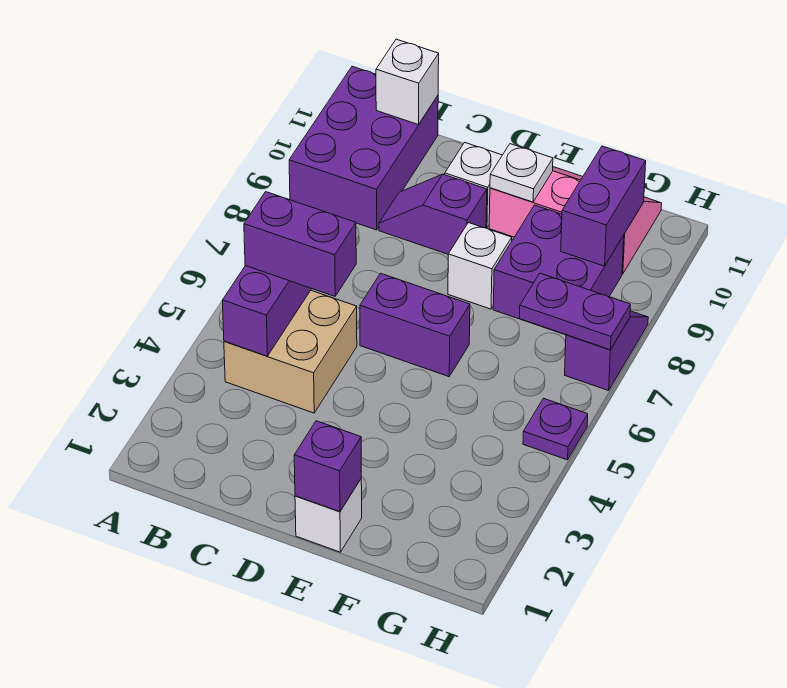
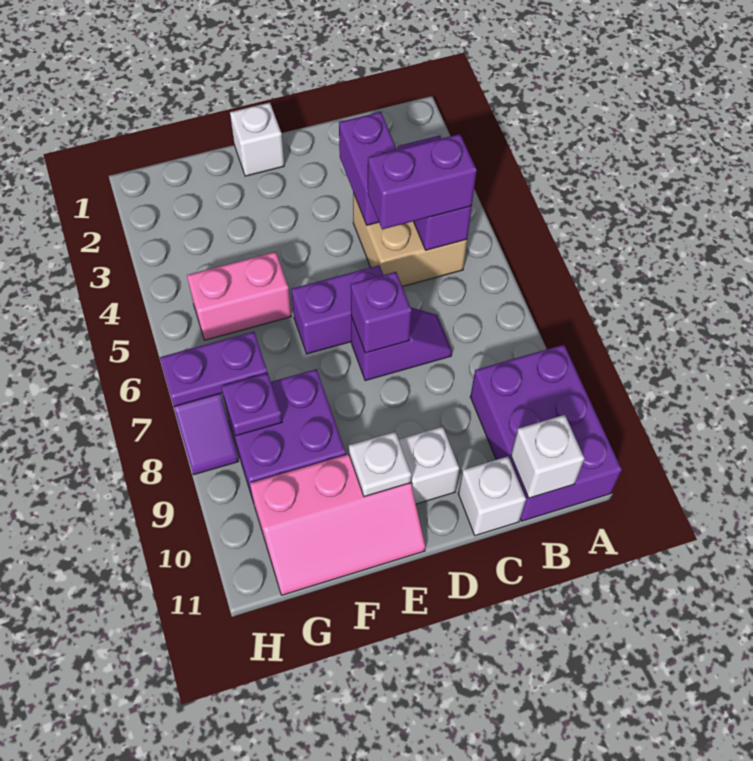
purple slope C9:D9 level 1 top D -> purple slope C7:D7 level 1 top D
purple brick E1 level 2 -> purple brick D7 level 2
white brick E8 level 1 -> white brick C11 level 1
none -> pink brick F5:G5 level 1
purple brick G9:G10 level 2 -> purple brick C3:C4 level 2
purple plate H5 level 1 -> purple plate G8 level 2

